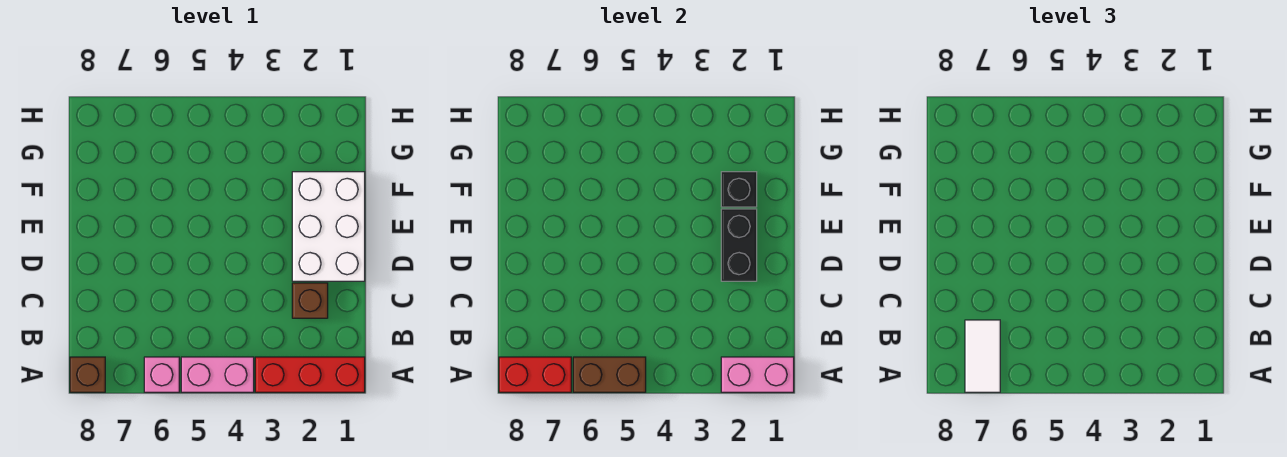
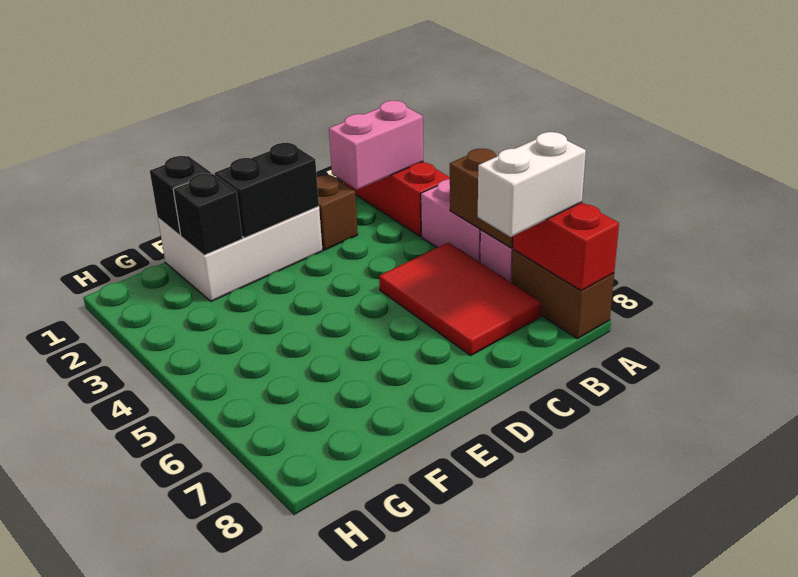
pink brick A1:A2 level 2 -> pink brick A2:B2 level 2
white tile A7:B7 level 3 -> white brick A7:B7 level 3
brown brick A8 level 1 -> brown brick A7:A8 level 1
none -> red tile B5:C7 level 1
none -> black brick F1 level 2

